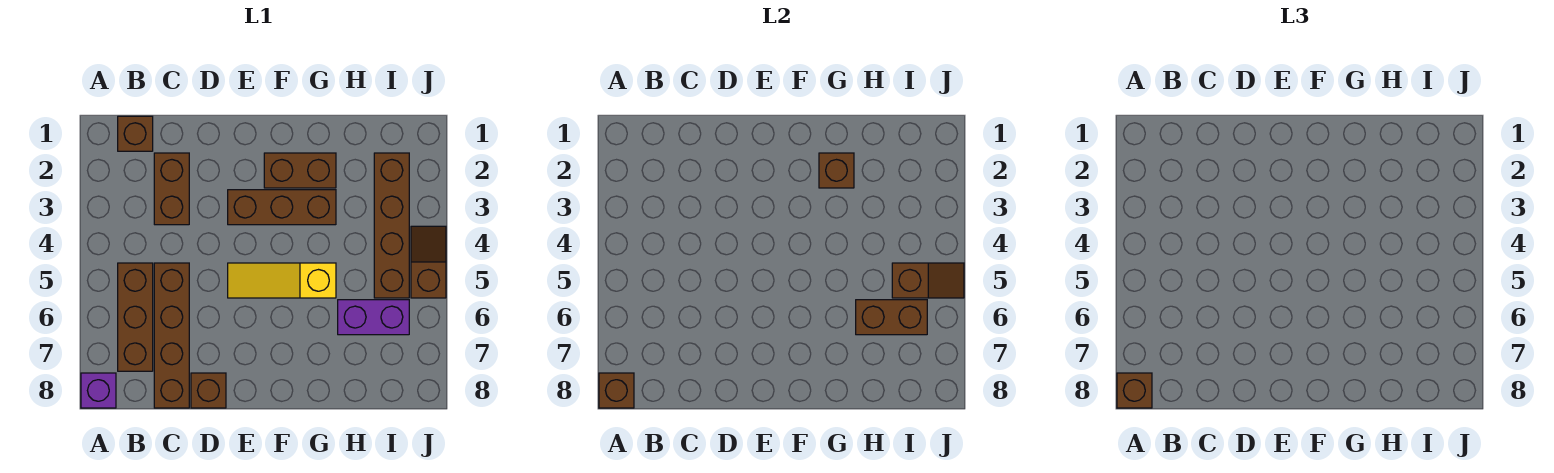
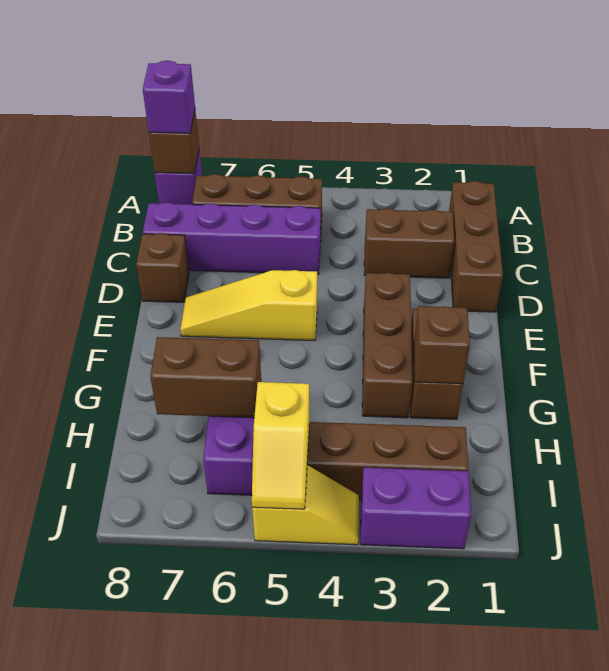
brown brick A8 level 3 -> purple brick A8 level 3
brown brick B1 level 1 -> brown brick B1:D1 level 1
brown brick C5:C8 level 1 -> purple brick C5:C8 level 1
yellow slope E5:G5 level 1 top G -> yellow slope E5:E7 level 1 top 5
brown brick H6:I6 level 2 -> brown brick H6:H7 level 2
brown slope I5:J5 level 2 top I -> yellow slope I5:J5 level 2 top I
none -> purple brick J2:J3 level 1
brown slope J4:J5 level 1 top 5 -> yellow slope J4:J5 level 1 top 5

